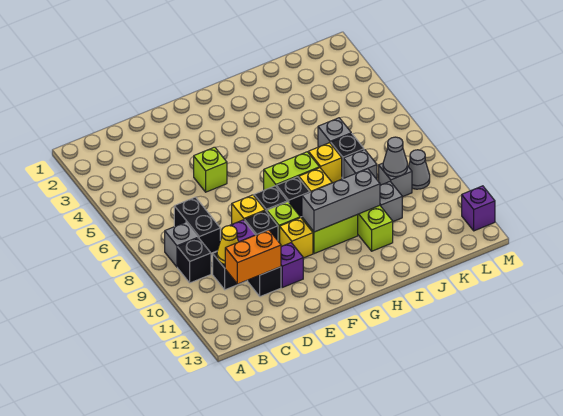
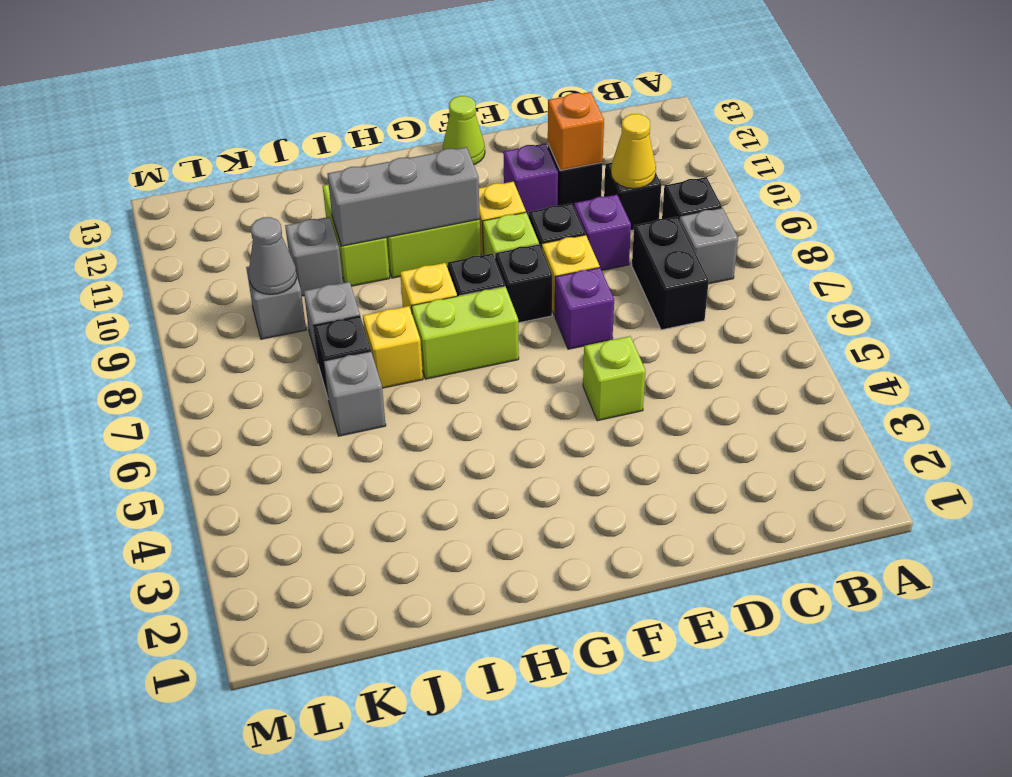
orange brick C11:D11 level 2 -> orange brick D11 level 2
none -> lime cone F13 level 1
grey cone L9 level 1 -> none
purple brick M12 level 1 -> purple brick E7 level 1

